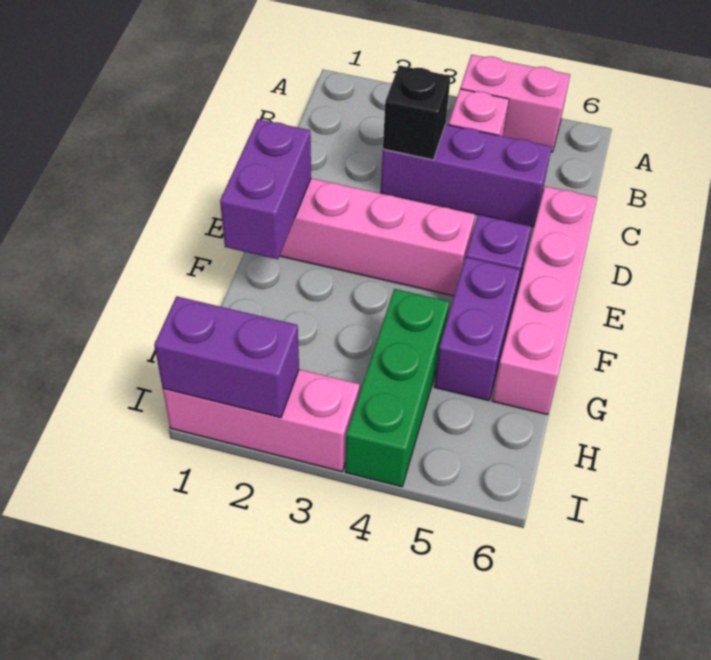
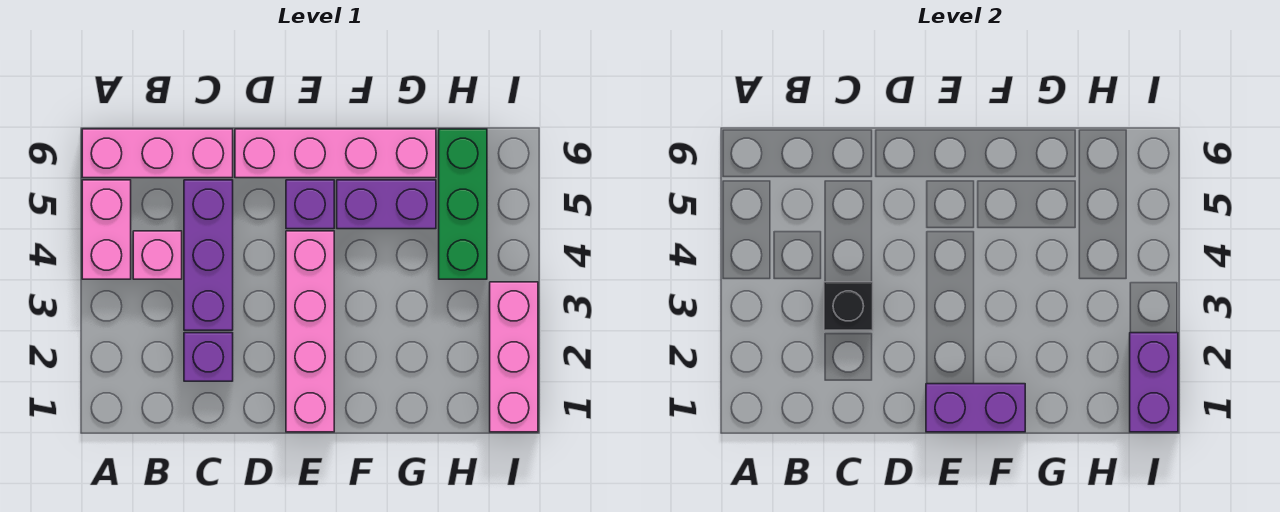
none -> pink brick A6:C6 level 1
none -> purple brick C2 level 1
green brick G4:I4 level 1 -> green brick H4:H6 level 1

